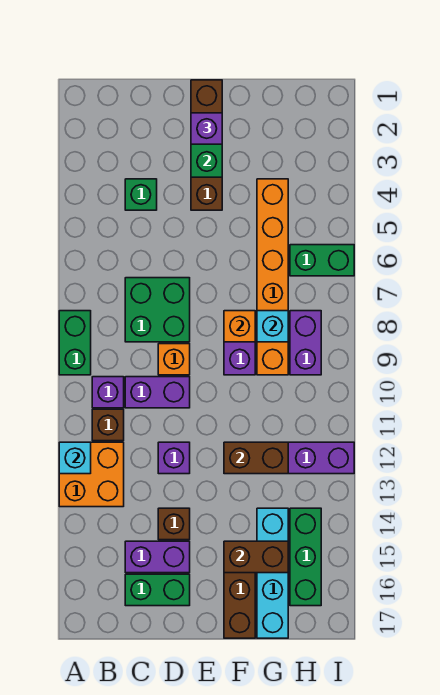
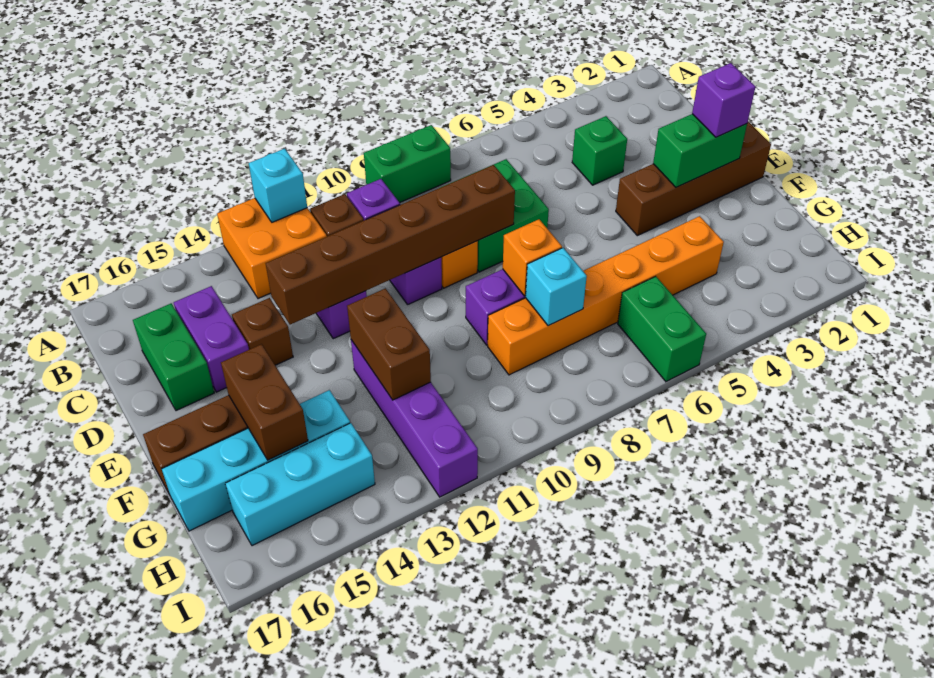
none -> brown brick D8:D13 level 2
purple brick H8:H9 level 1 -> none
green brick H14:H16 level 1 -> cyan brick H14:H16 level 1

